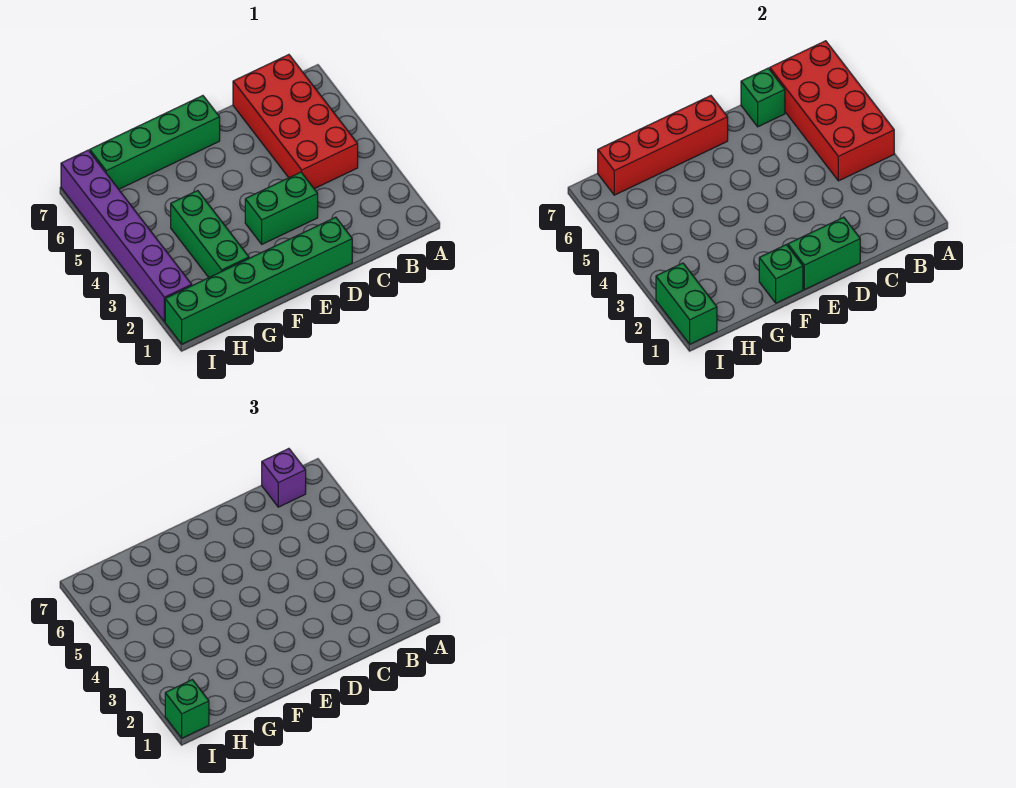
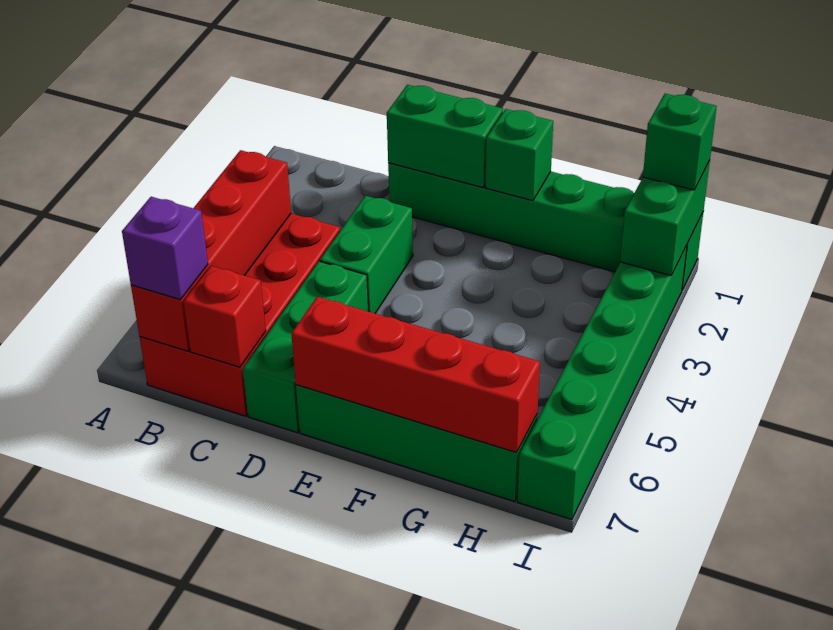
red brick A4:B7 level 2 -> red brick B4:B7 level 2
green brick C7 level 2 -> red brick C7 level 2
green brick D3:E3 level 1 -> green brick D3:D4 level 1
green brick G2:G4 level 1 -> green brick D5:D7 level 1
purple brick I2:I7 level 1 -> green brick I2:I7 level 1

